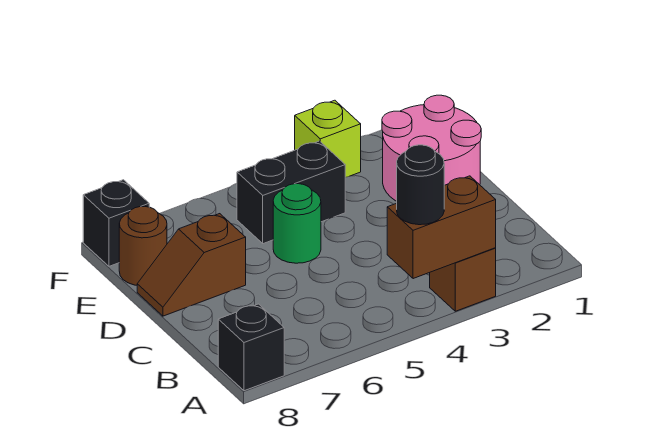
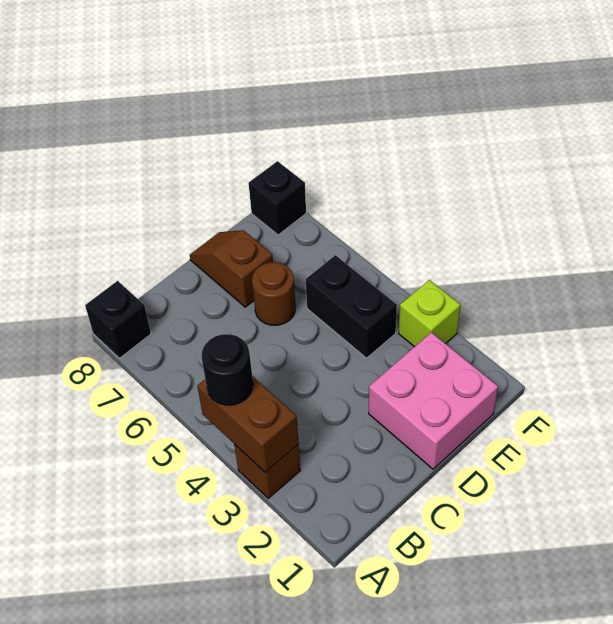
pink round brick D1:E2 level 1 -> pink brick D1:E2 level 1
green round brick D5 level 1 -> none
brown round brick E8 level 1 -> brown round brick D6 level 1

